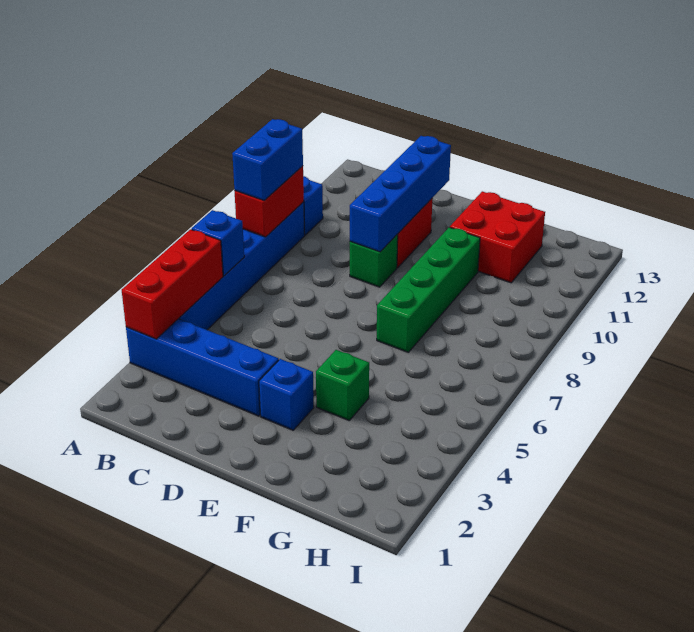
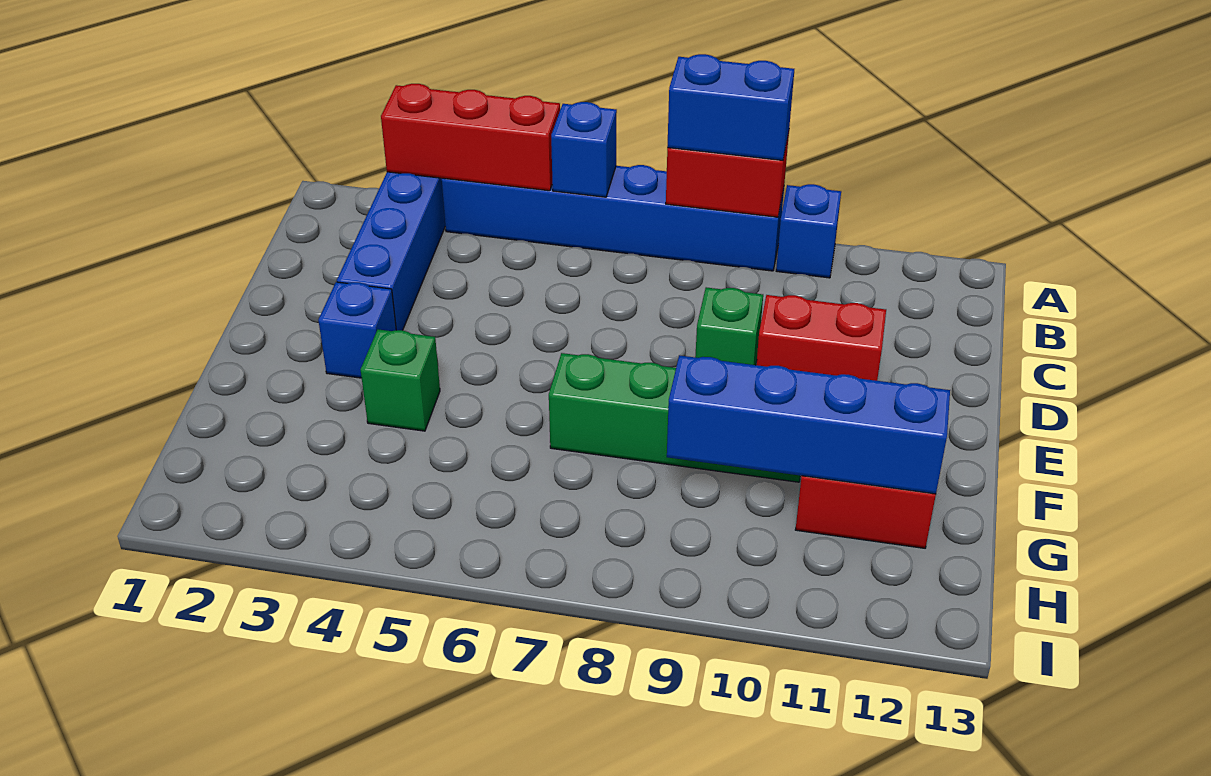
blue brick D9:D12 level 2 -> blue brick G9:G12 level 2

